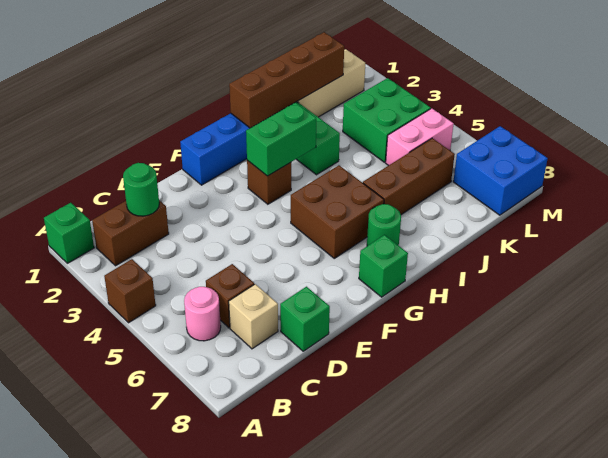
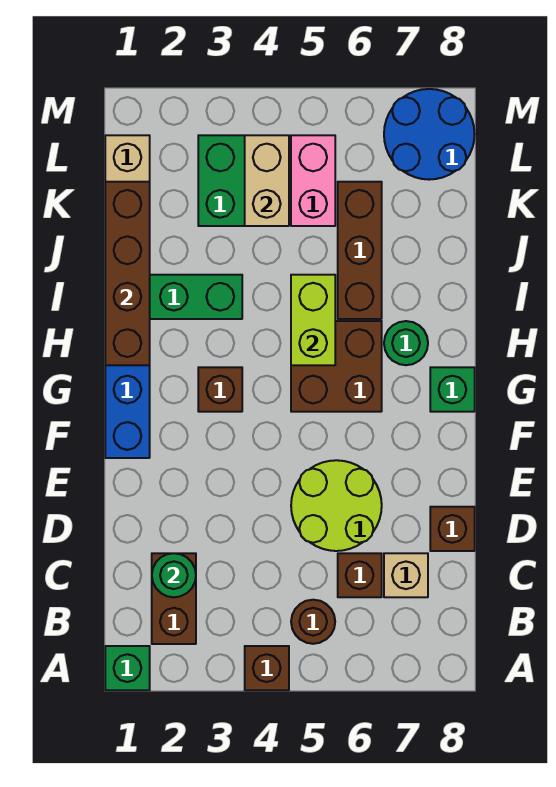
none -> brown round brick B5 level 1
pink round brick B6 level 1 -> none
none -> lime round brick D5:E6 level 1
green brick D8 level 1 -> brown brick D8 level 1
green brick G3:H3 level 2 -> none
none -> lime brick H5:I5 level 2
none -> tan brick K4:L4 level 2
blue brick L7:M8 level 1 -> blue round brick L7:M8 level 1

